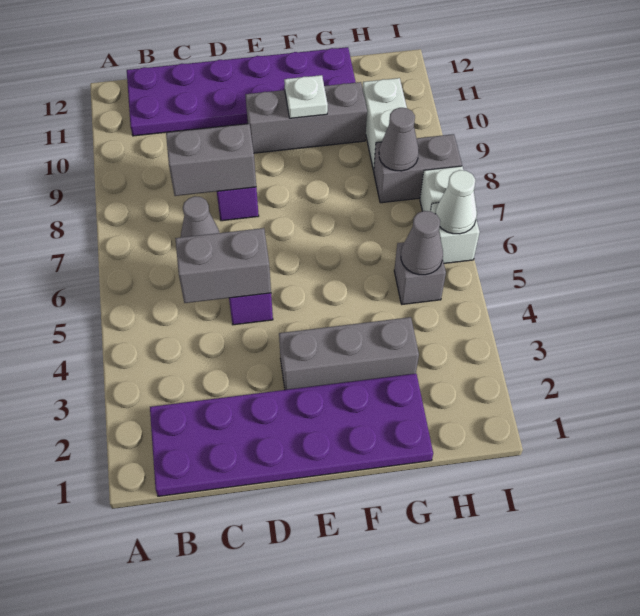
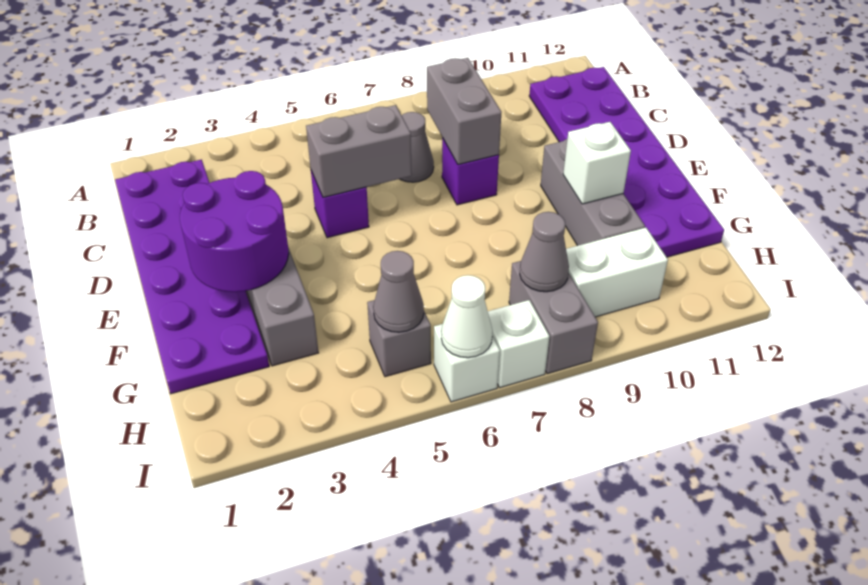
grey brick C5:D5 level 2 -> grey brick D5:D6 level 2
none -> purple round brick E2:F3 level 2
white plate F10 level 2 -> white brick F10 level 2

